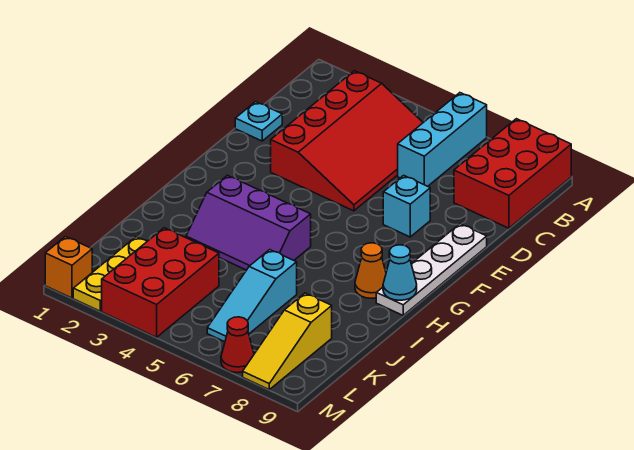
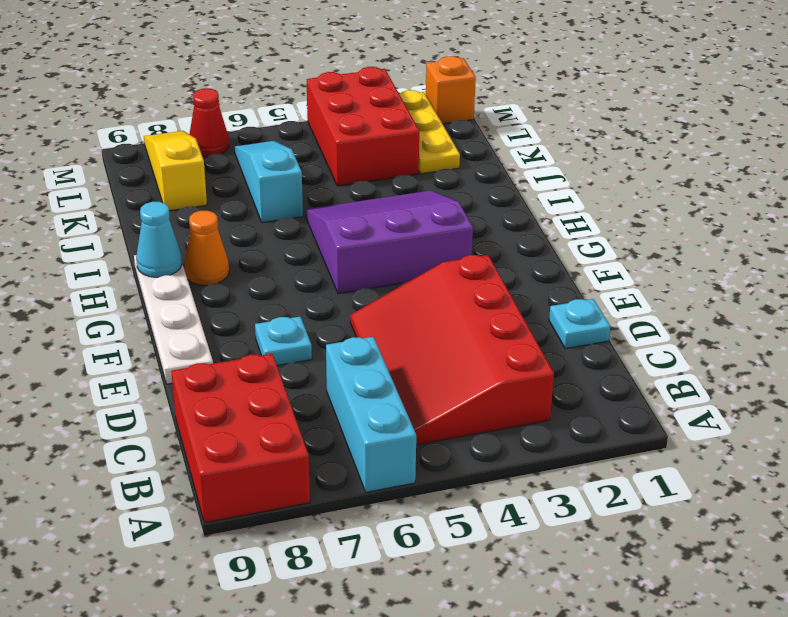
cyan brick E7 level 1 -> cyan plate E7 level 1
purple slope H3:I5 level 1 top H -> purple slope G3:I5 level 1 top G

